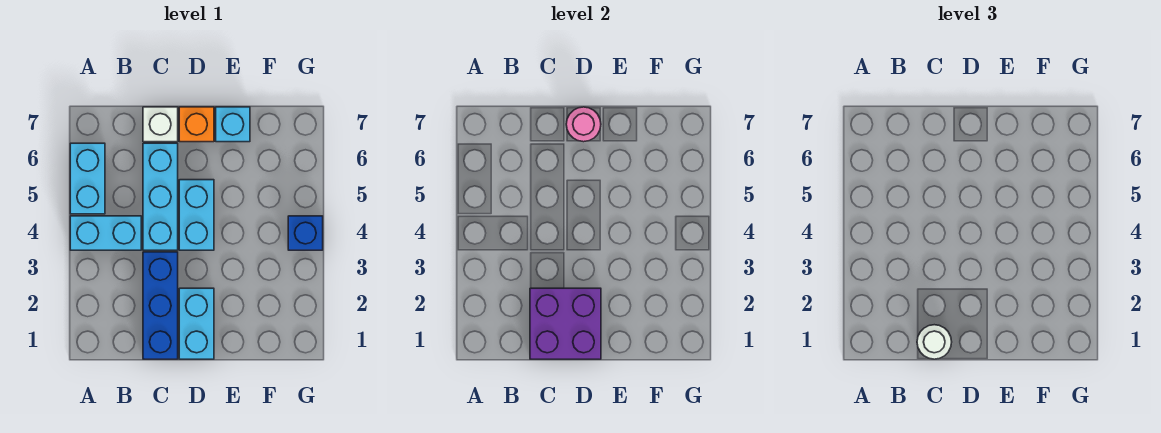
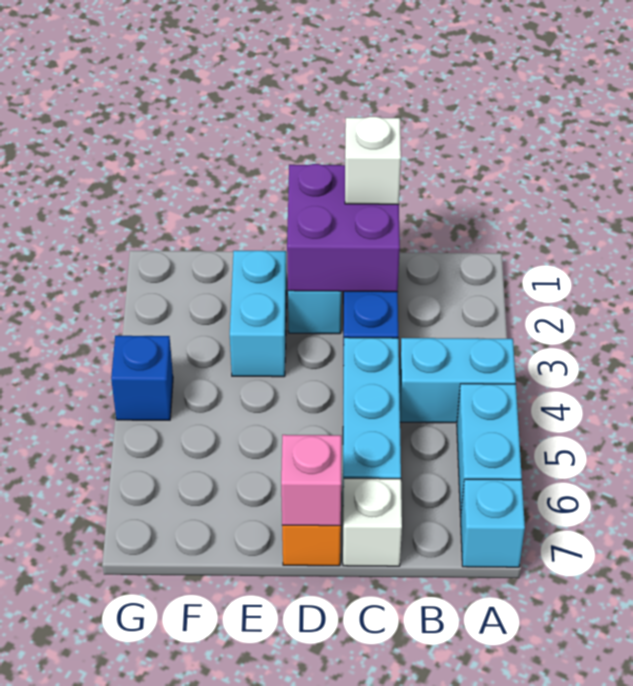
white round brick C1 level 3 -> white brick C1 level 3
cyan brick D4:D5 level 1 -> cyan brick E2:E3 level 1
pink round brick D7 level 2 -> pink brick D7 level 2
cyan brick E7 level 1 -> cyan brick A7 level 1

